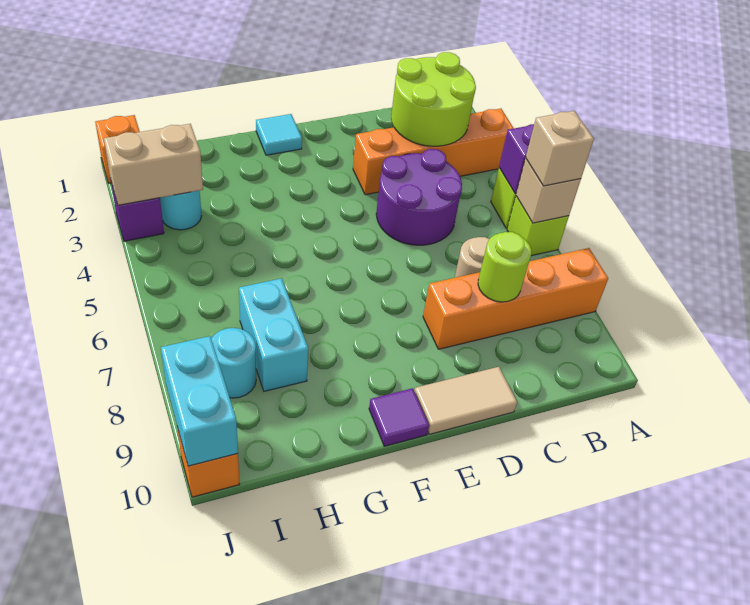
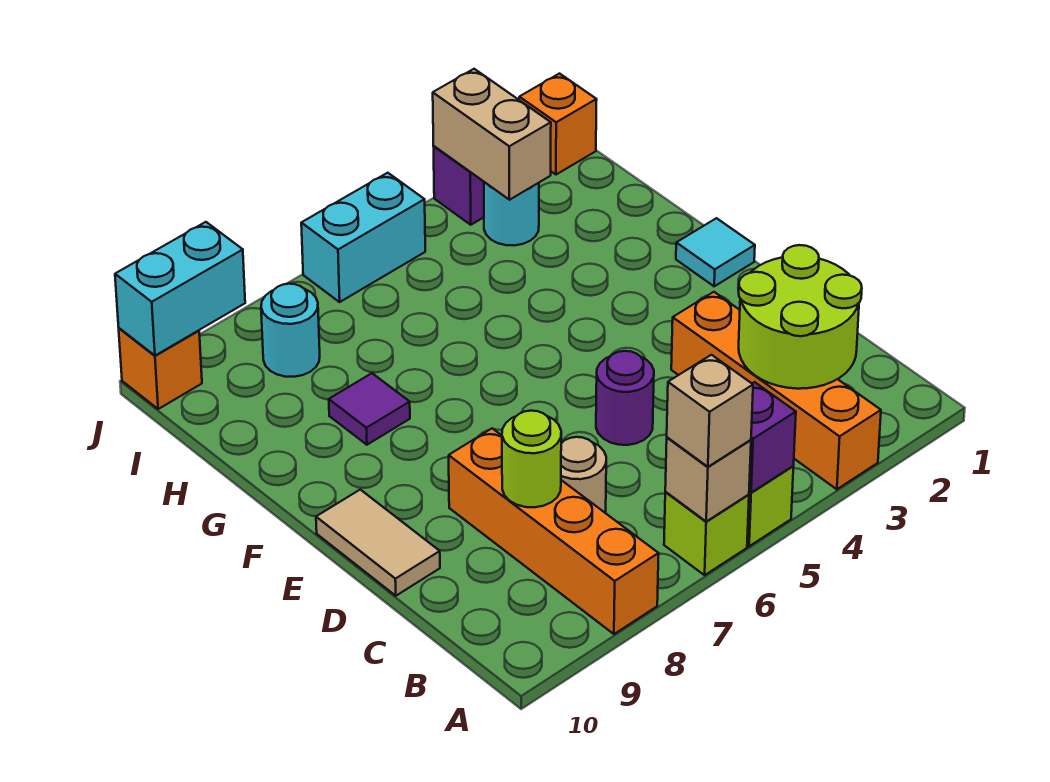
purple round brick C4:D5 level 1 -> purple round brick D5 level 1
purple tile F10 level 1 -> purple tile G8 level 1
cyan brick H7:H8 level 1 -> cyan brick J5:J6 level 1

